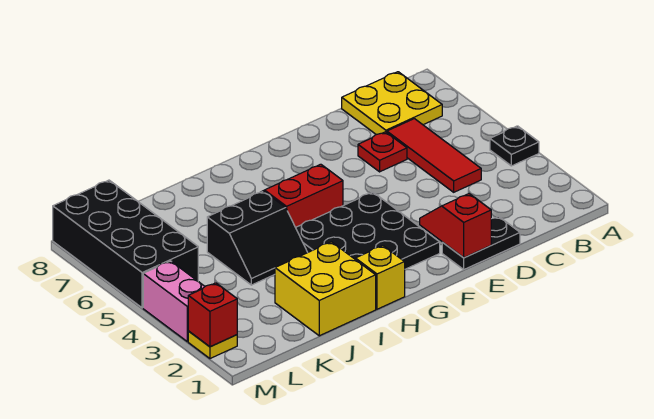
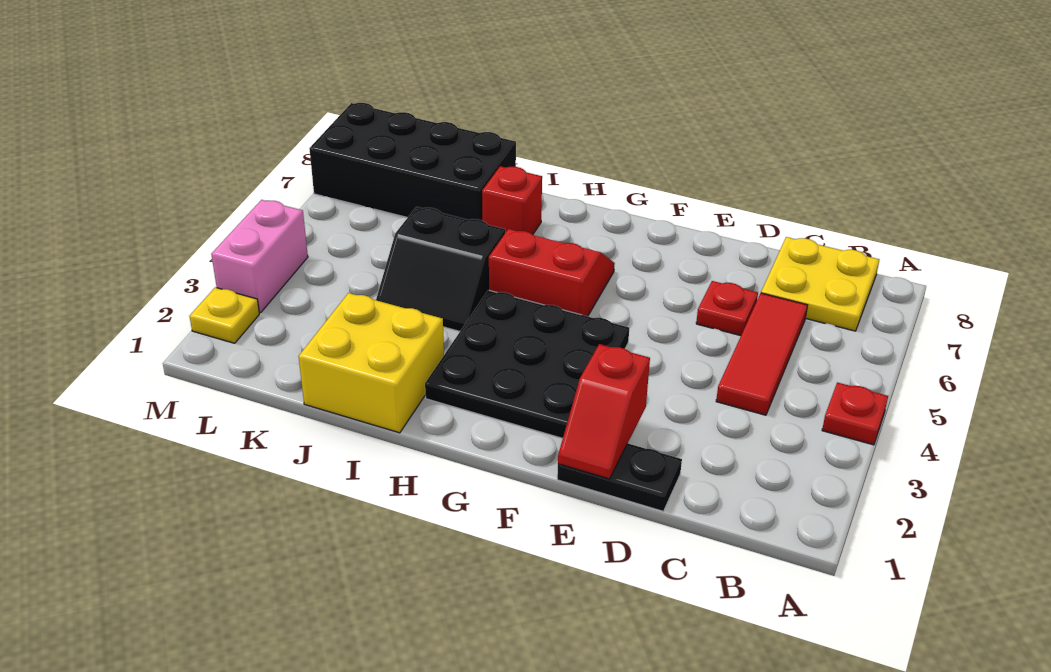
black plate A4 level 1 -> red plate A4 level 1
red slope E1:E2 level 2 top 1 -> red slope E1:E2 level 2 top 2
yellow brick H1 level 1 -> none
black brick L5:M8 level 1 -> black brick J7:M8 level 1
red brick M2 level 2 -> red brick I7 level 1

